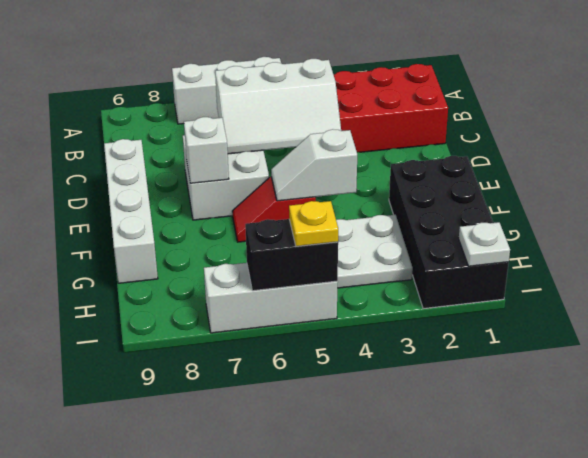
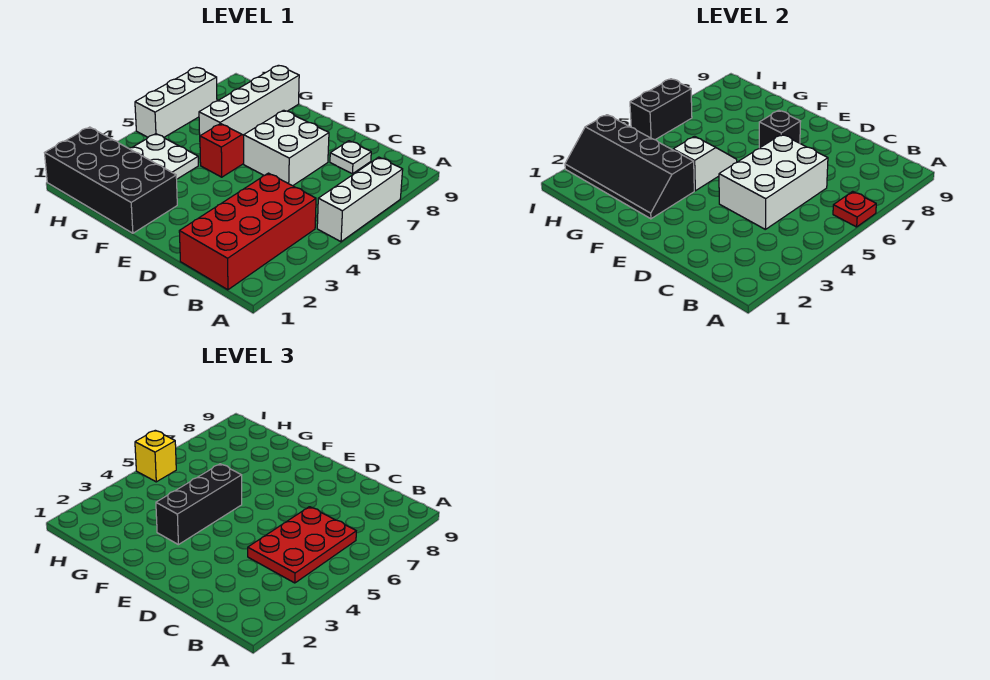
none -> red plate A6 level 2
none -> red plate B4:C6 level 3
white slope C4:D6 level 2 top C -> white brick C4:D6 level 2
white brick D9:G9 level 1 -> white brick G6:G9 level 1
white brick E7 level 2 -> black brick E7 level 2
none -> black slope F2:I3 level 2 top 3
none -> black brick F3:F5 level 3
white plate I1 level 2 -> white plate C8 level 1
yellow plate I5 level 3 -> yellow brick I5 level 3

